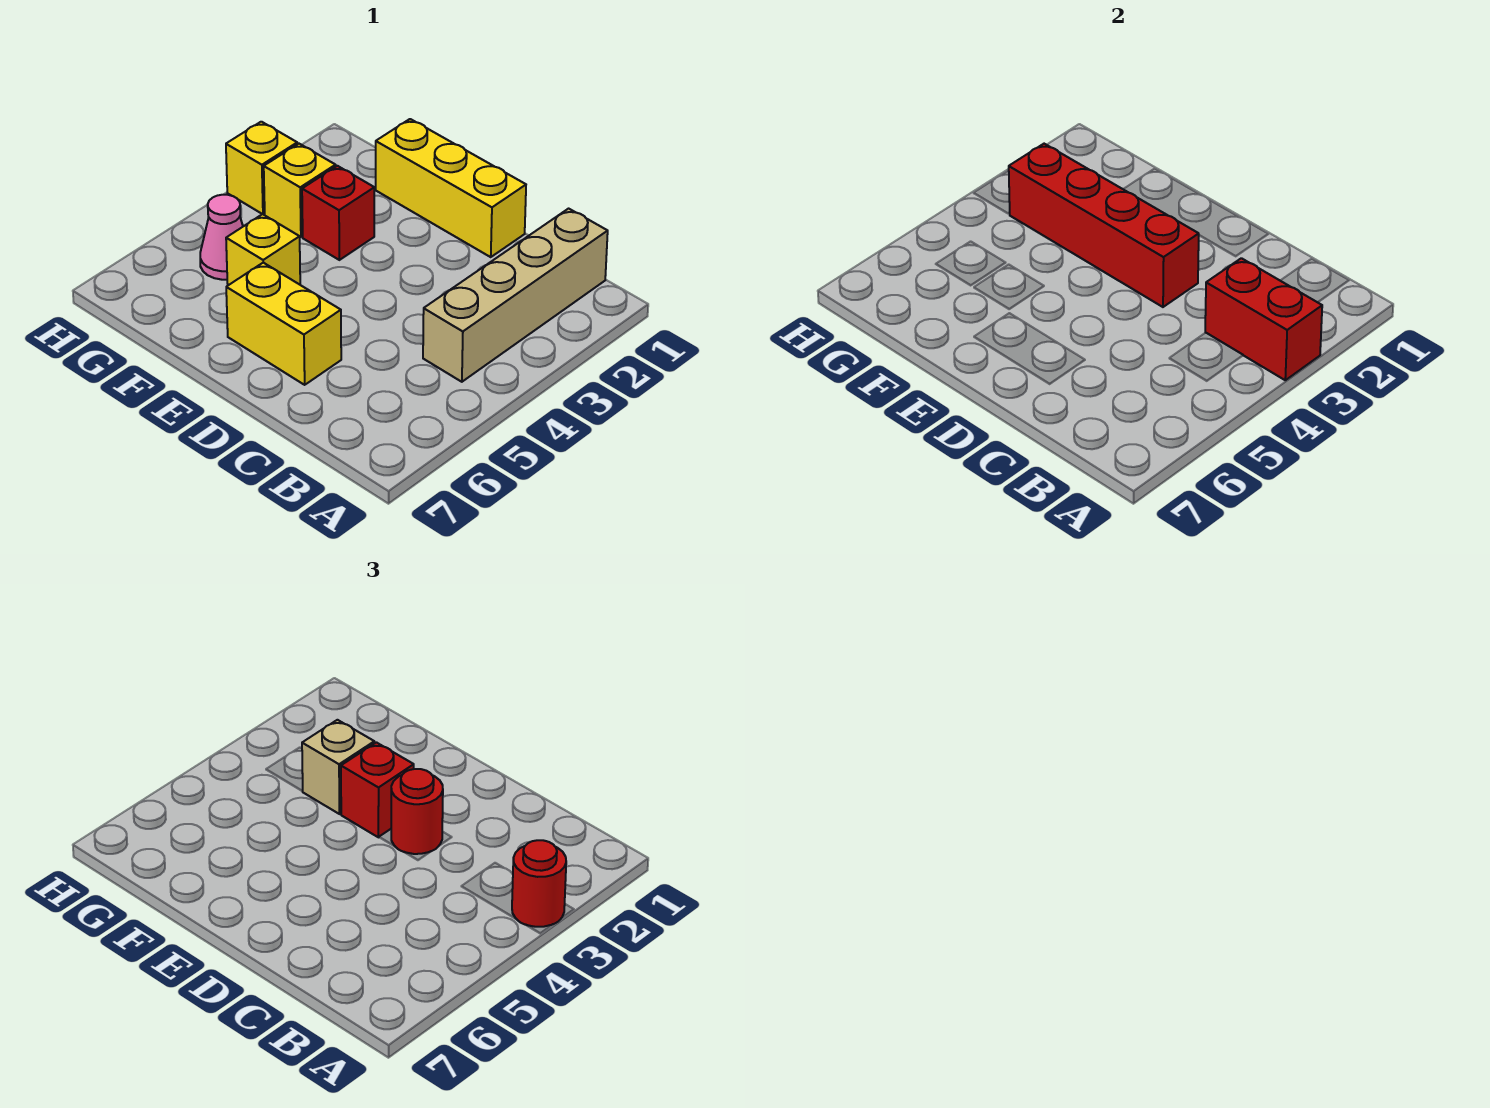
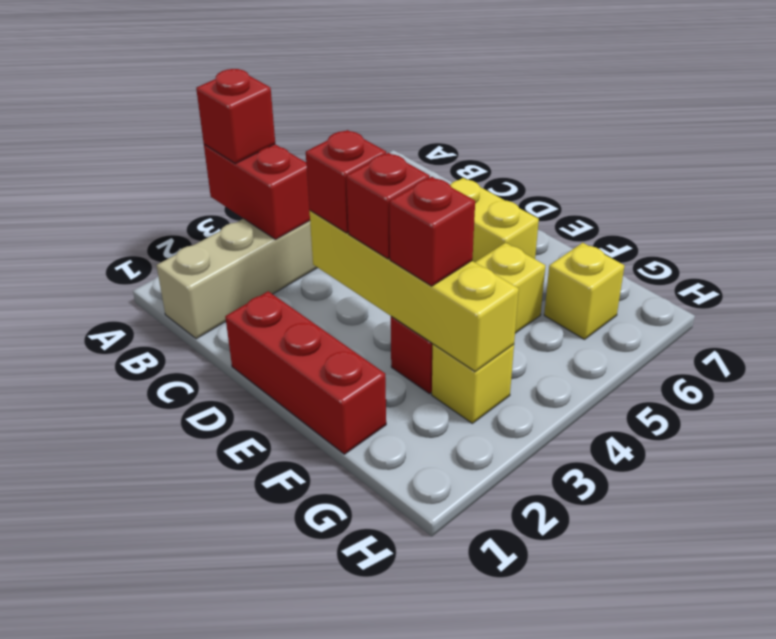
red round brick A3 level 3 -> red brick A3 level 3
yellow brick D1:F1 level 1 -> red brick D1:F1 level 1
red brick D3:G3 level 2 -> yellow brick D3:G3 level 2
red round brick D3 level 3 -> red brick D3 level 3
tan brick F3 level 3 -> red brick F3 level 3
pink cone G5 level 1 -> none
yellow brick H3 level 1 -> yellow brick G6 level 1

